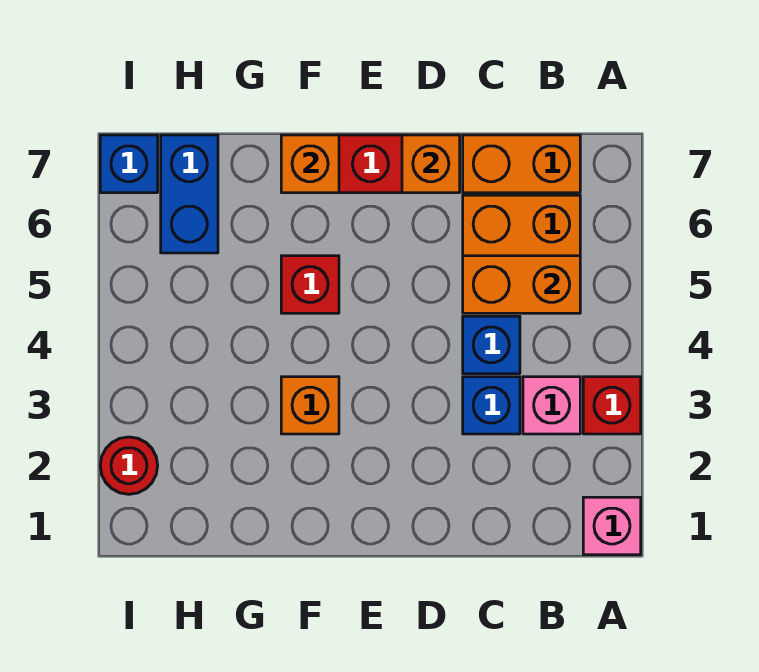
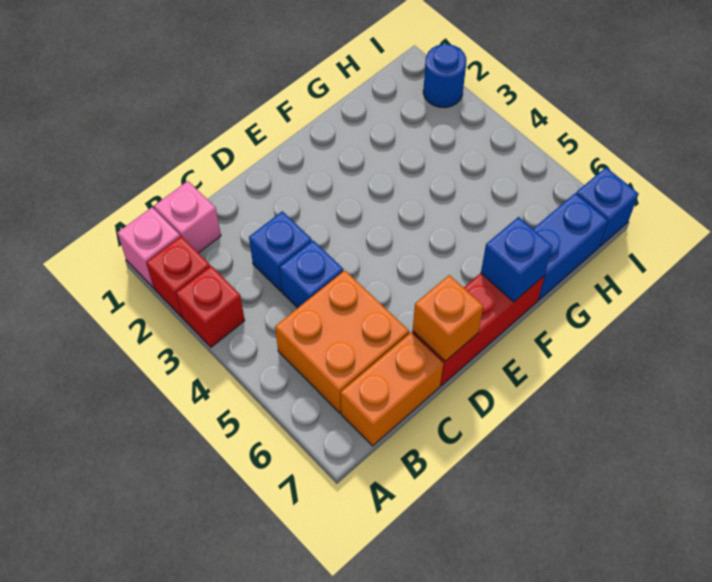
pink brick B3 level 1 -> pink brick B1 level 1
orange brick B5:C5 level 2 -> none
orange brick F3 level 1 -> none
red brick F5 level 1 -> red brick A2 level 1
orange brick F7 level 2 -> blue brick F7 level 2
blue brick H6:H7 level 1 -> blue brick G7:H7 level 1
red round brick I2 level 1 -> blue round brick I2 level 1

